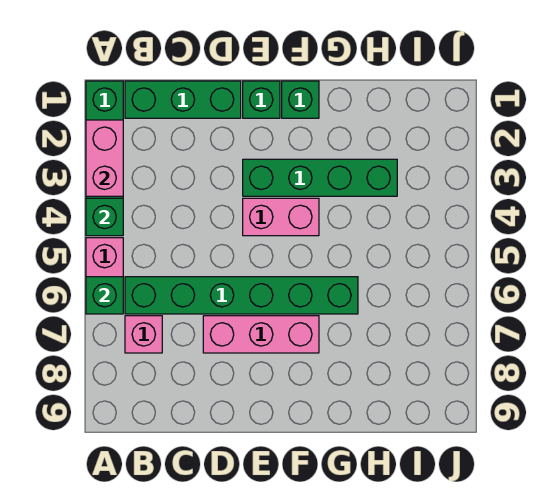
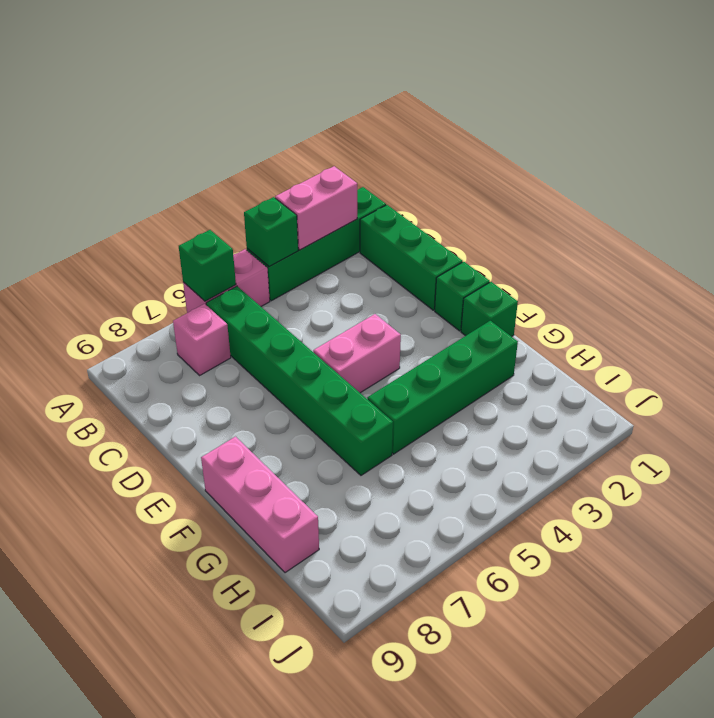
pink brick D7:F7 level 1 -> pink brick F9:H9 level 1
green brick E3:H3 level 1 -> green brick G2:G5 level 1
pink brick E4:F4 level 1 -> pink brick E4:E5 level 1

